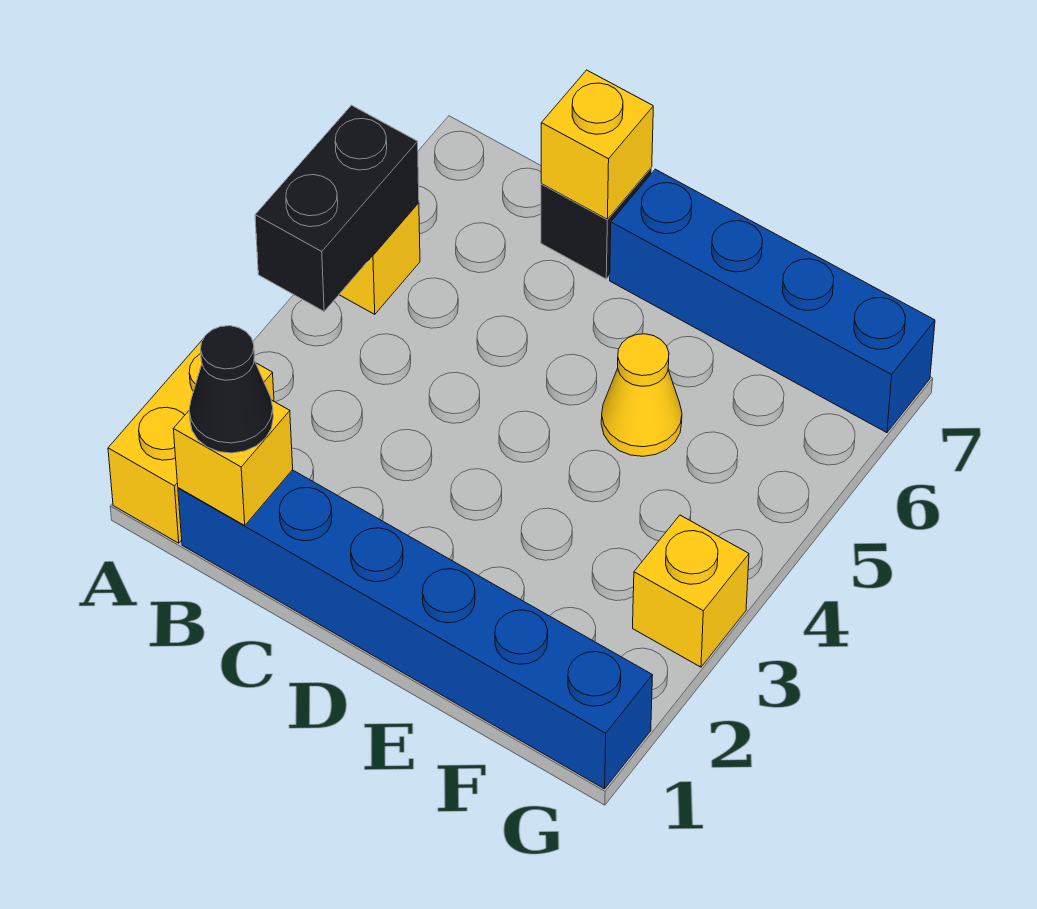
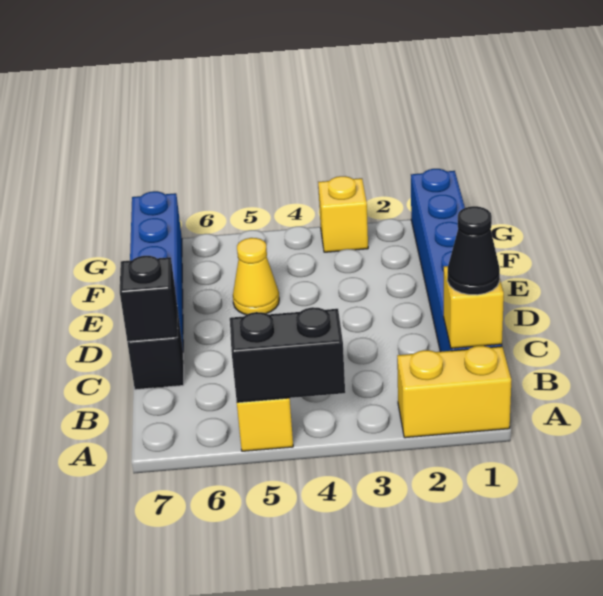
yellow brick C7 level 2 -> black brick C7 level 2

